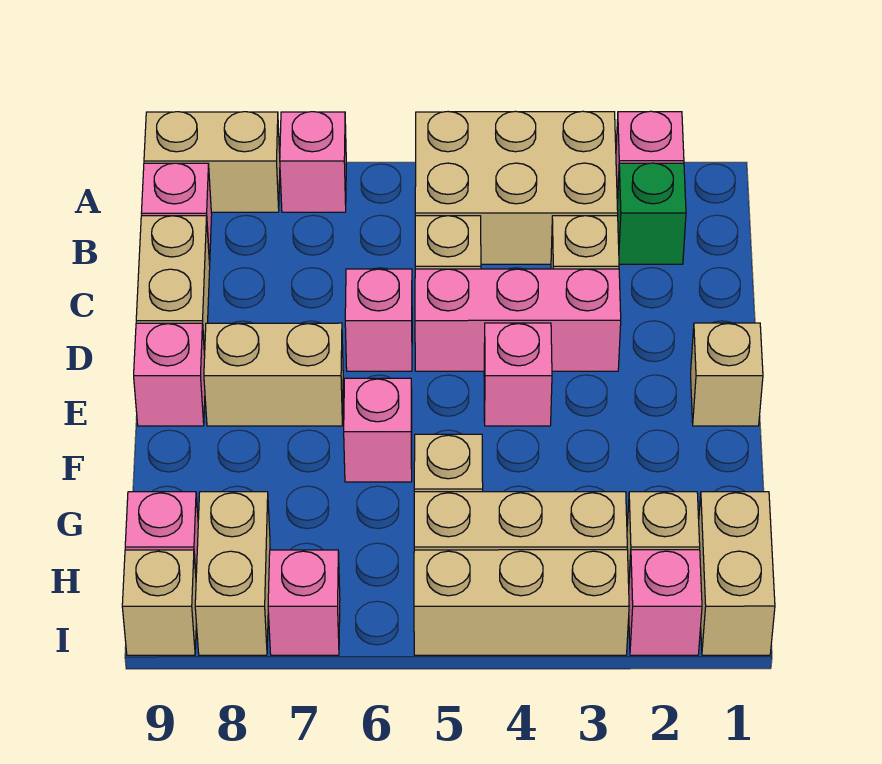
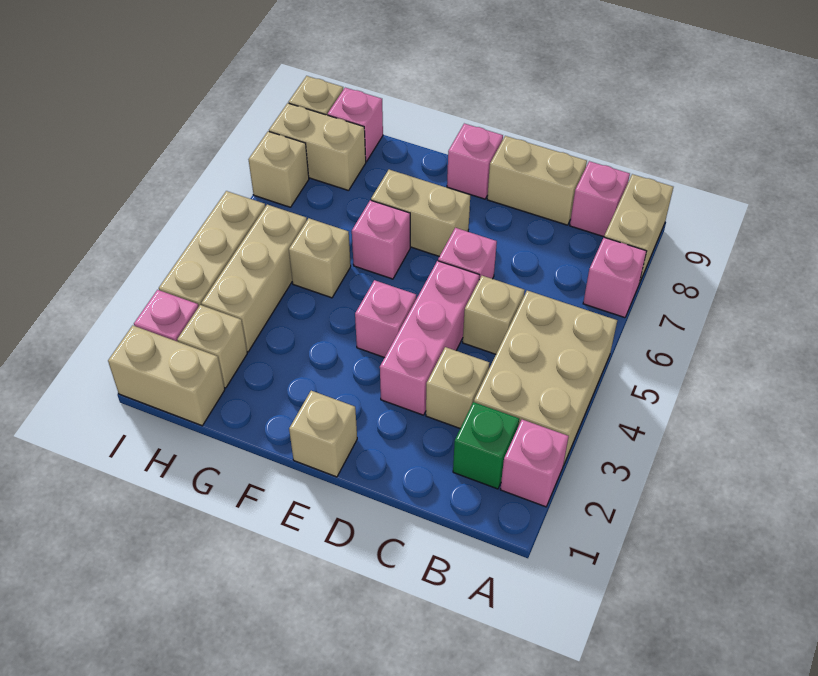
tan brick E7:E8 level 1 -> tan brick E7:F7 level 1
pink brick I7 level 1 -> tan brick I7 level 1

